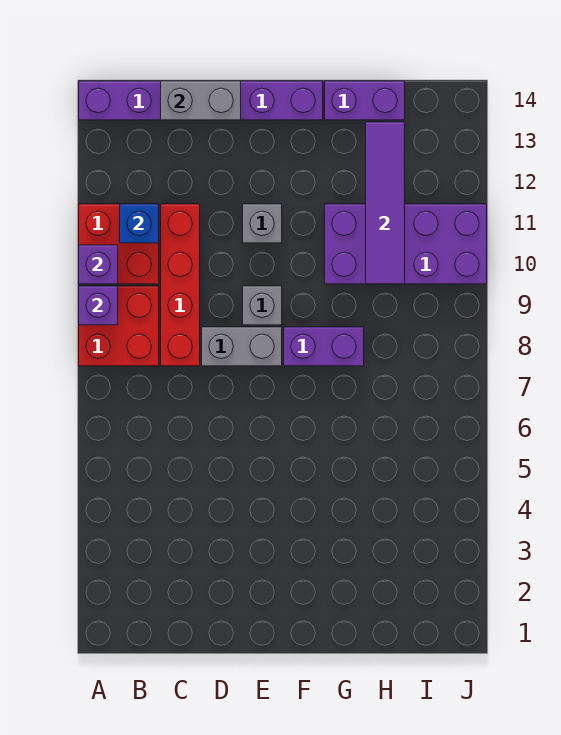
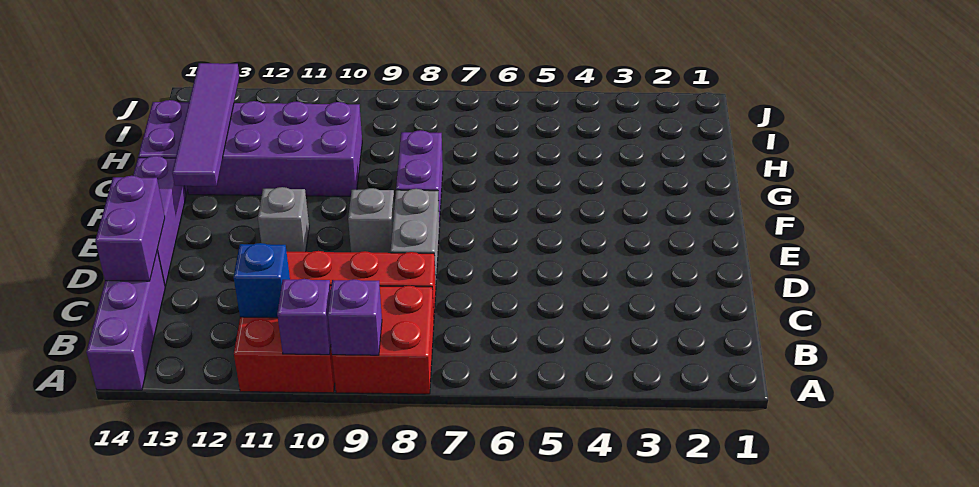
grey brick C14:D14 level 2 -> purple brick C14:D14 level 2
purple brick G10:J11 level 1 -> purple brick G10:H13 level 1
purple tile H10:H13 level 2 -> purple tile F13:I13 level 2

